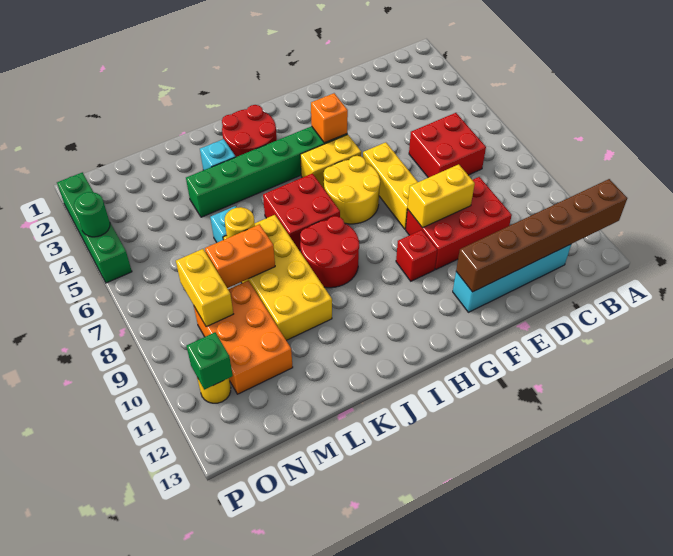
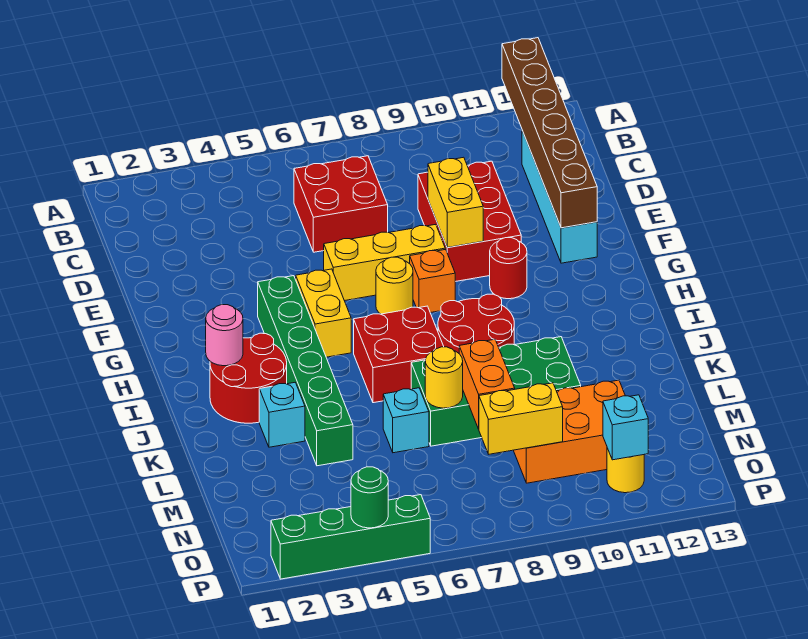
orange brick G4 level 2 -> orange brick G8 level 1
yellow round brick G6:H7 level 1 -> yellow round brick G7 level 1
red brick G10 level 1 -> red round brick G10 level 1
none -> pink round brick I2 level 2
yellow brick K7:L10 level 1 -> green brick K7:L10 level 1
green brick O11 level 2 -> cyan brick O11 level 2

